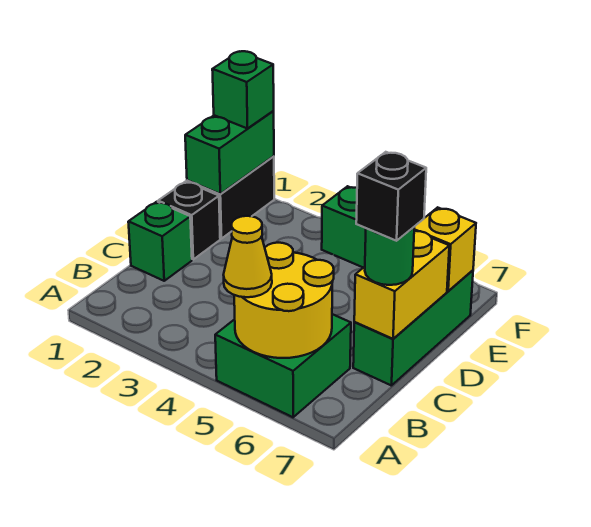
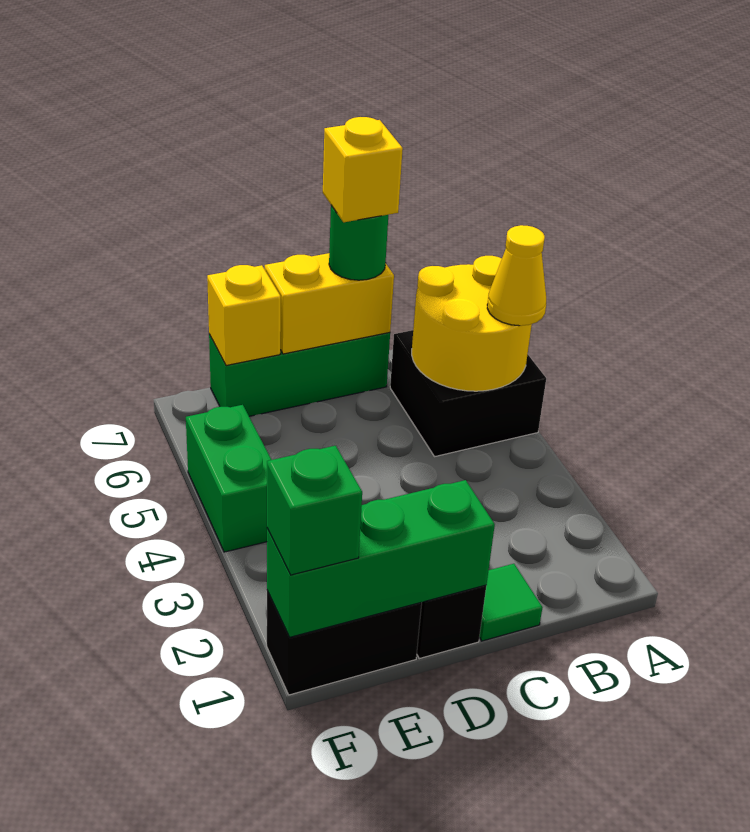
green brick A5:B6 level 1 -> black brick A5:B6 level 1
green brick C1 level 1 -> green tile C1 level 1
black brick C7 level 4 -> yellow brick C7 level 4
green brick E1:F1 level 2 -> green brick D1:F1 level 2

